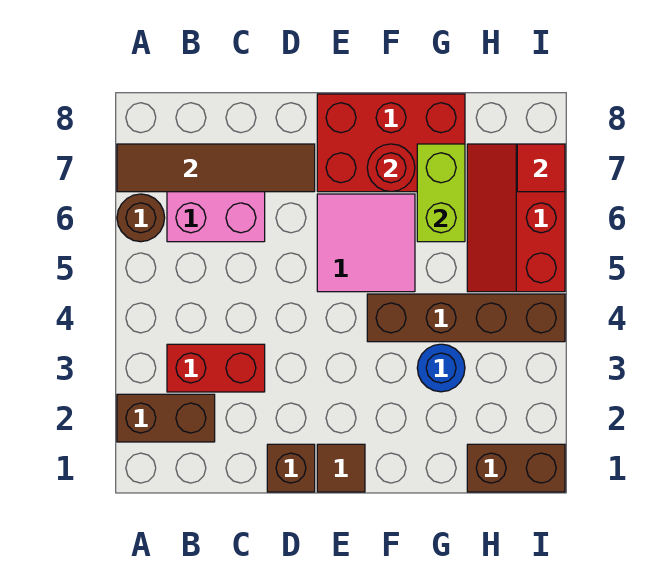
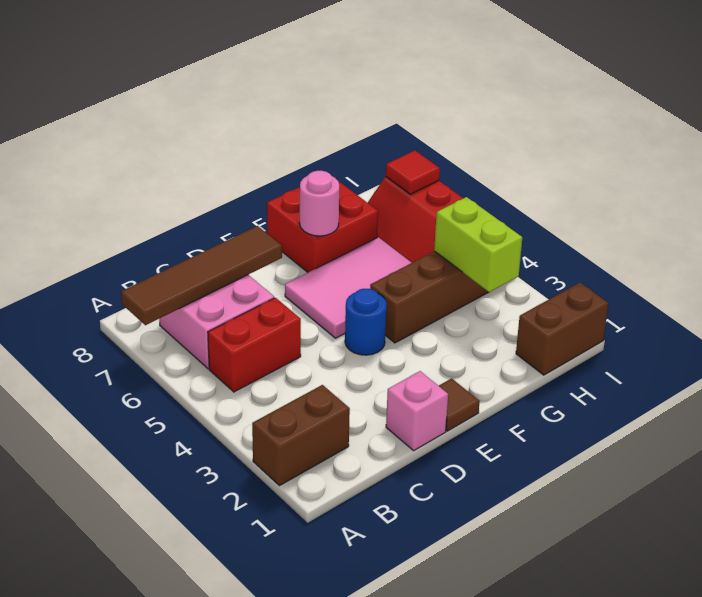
brown round brick A6 level 1 -> none
red brick B3:C3 level 1 -> red brick B5:C5 level 1
brown brick D1 level 1 -> pink brick D1 level 1
pink tile E5:F6 level 1 -> pink tile E5:G6 level 1
red brick E7:G8 level 1 -> red brick F7:G8 level 1
red round brick F7 level 2 -> pink round brick F7 level 2
blue round brick G3 level 1 -> blue round brick E4 level 1
lime brick G6:G7 level 2 -> lime brick H3:H4 level 2

